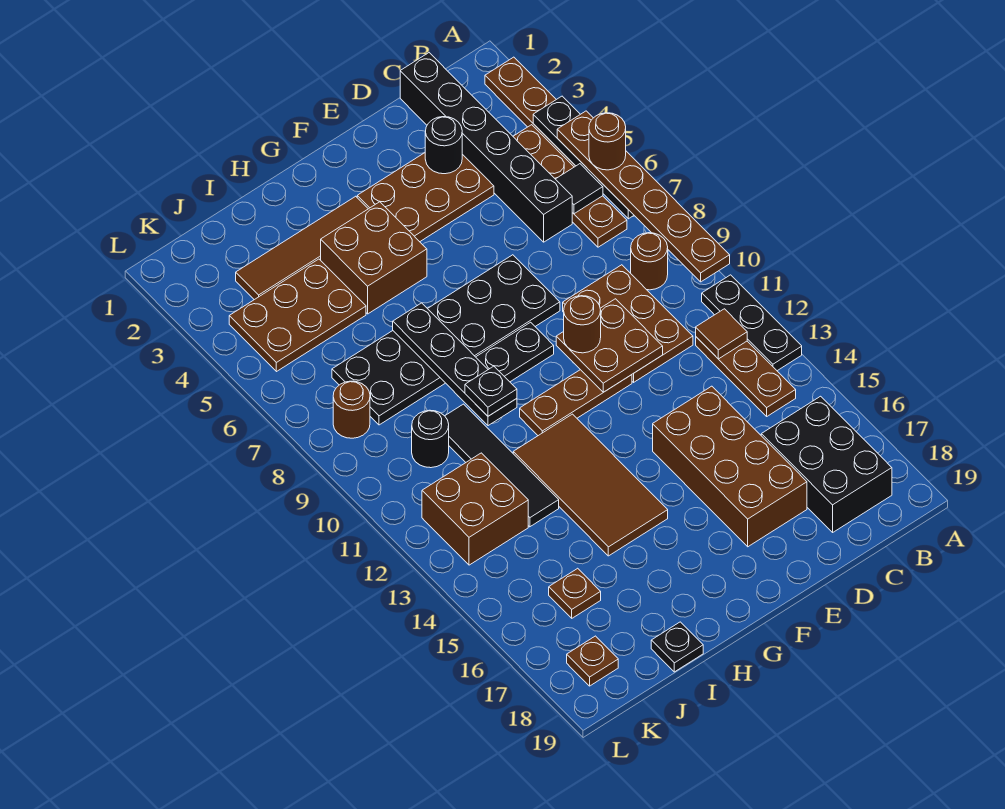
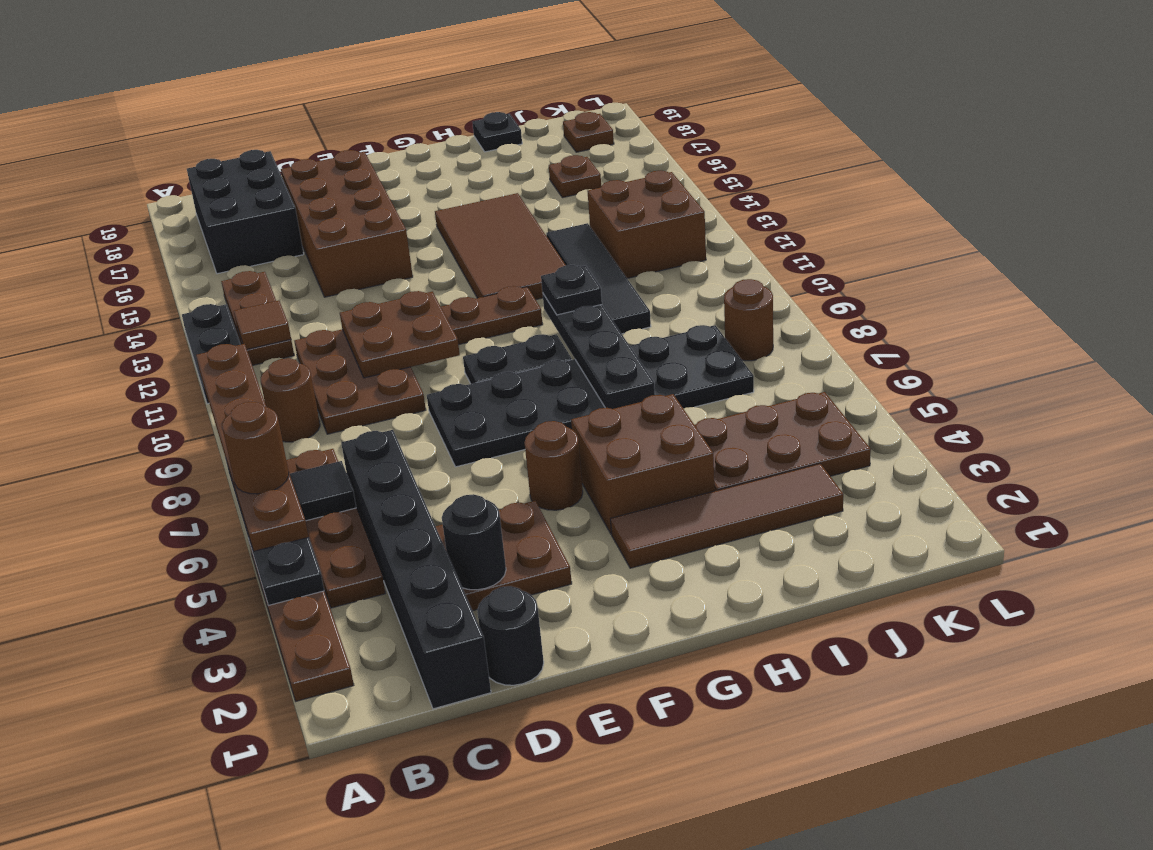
brown plate D3:F4 level 1 -> brown plate D3:E4 level 1
brown round brick E10 level 3 -> brown round brick F5 level 1
black round brick J10 level 1 -> black round brick D1 level 1

